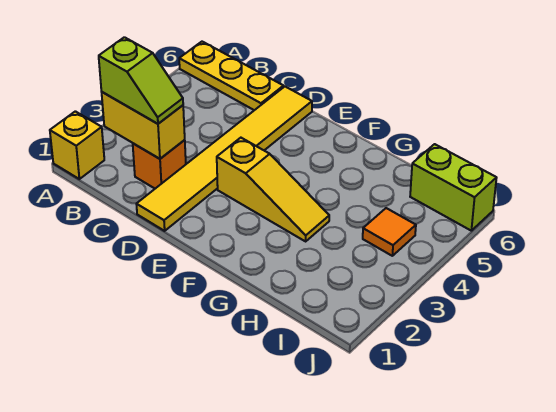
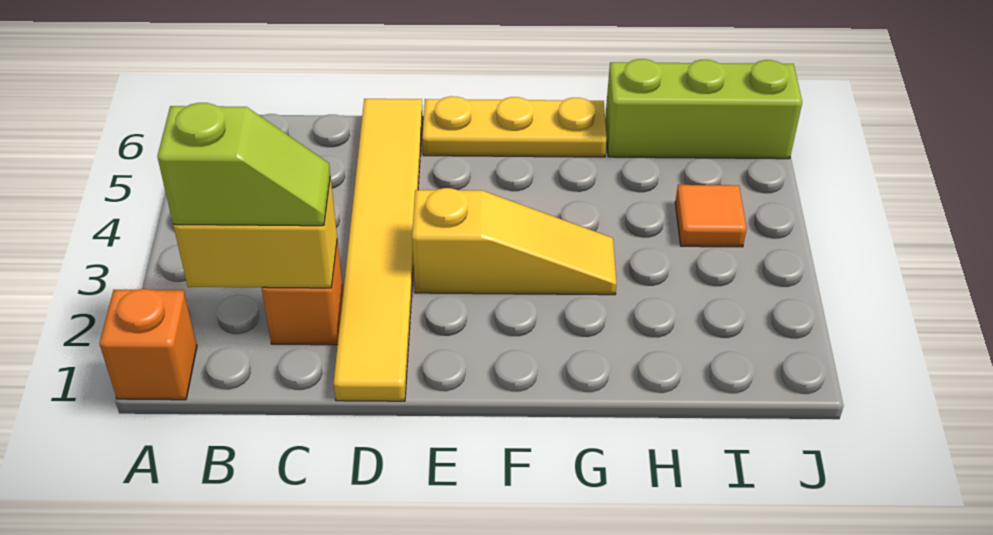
yellow brick A1 level 1 -> orange brick A1 level 1
yellow plate A6:C6 level 1 -> yellow plate E6:G6 level 1
lime brick I6:J6 level 1 -> lime brick H6:J6 level 1

